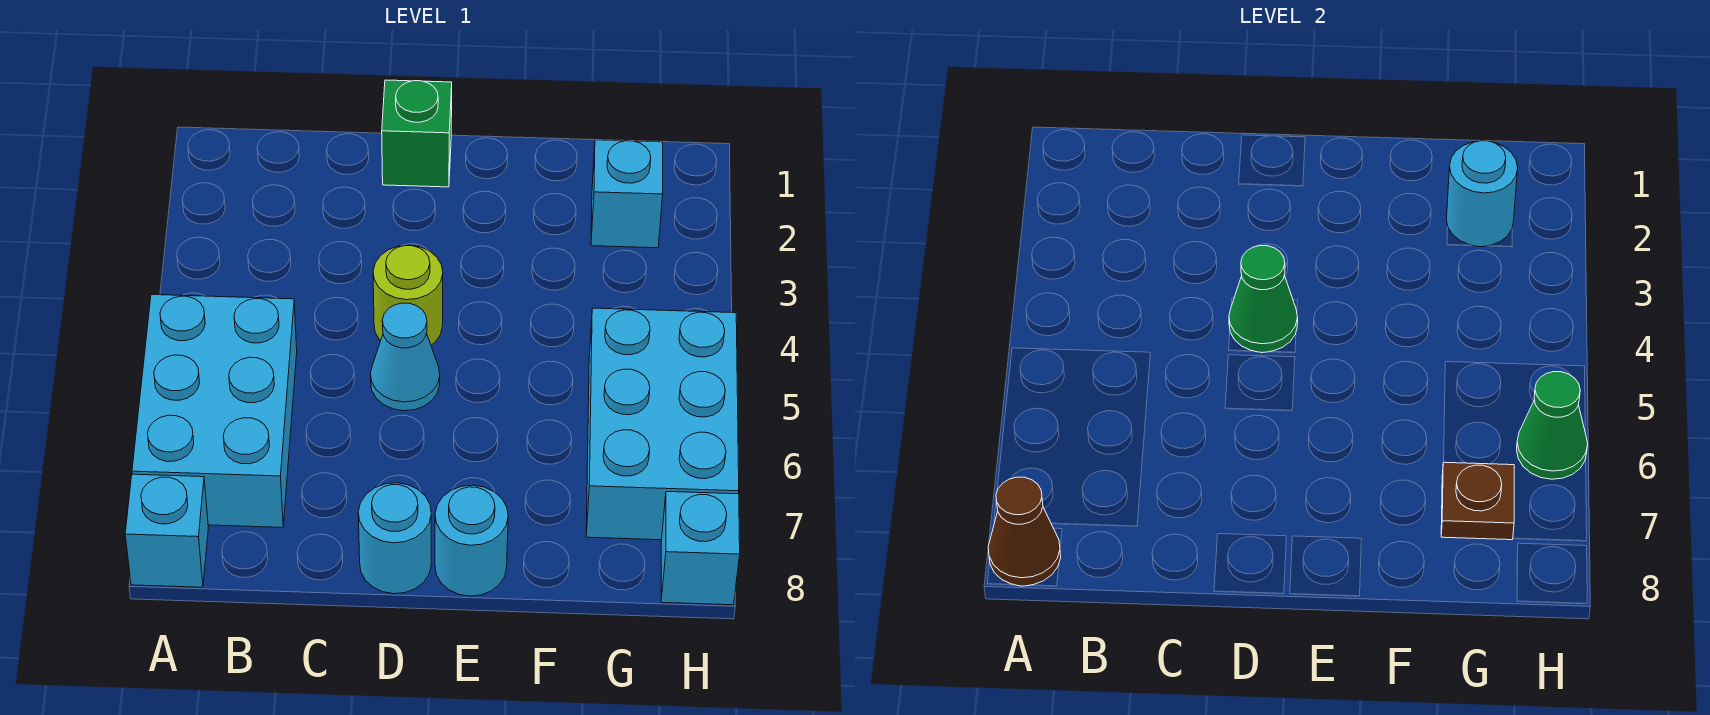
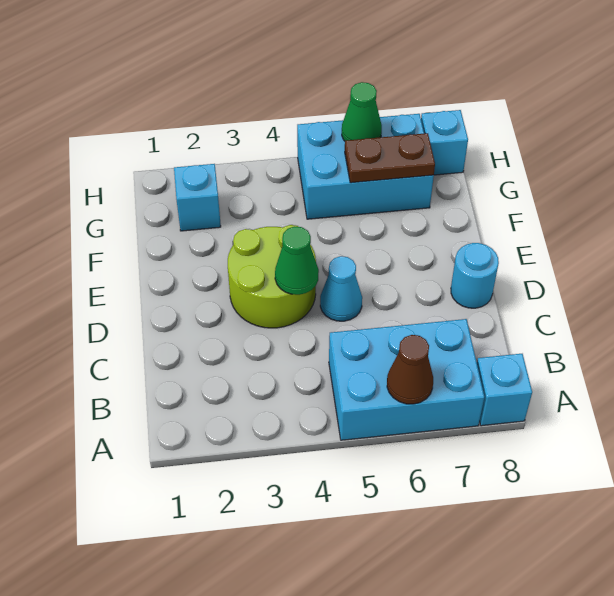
brown cone A8 level 2 -> brown cone A6 level 2
green brick D1 level 1 -> none
lime round brick D4 level 1 -> lime round brick D3:E4 level 1
cyan round brick E8 level 1 -> none
cyan round brick G2 level 2 -> none
brown plate G7 level 2 -> brown plate G6:G7 level 2

